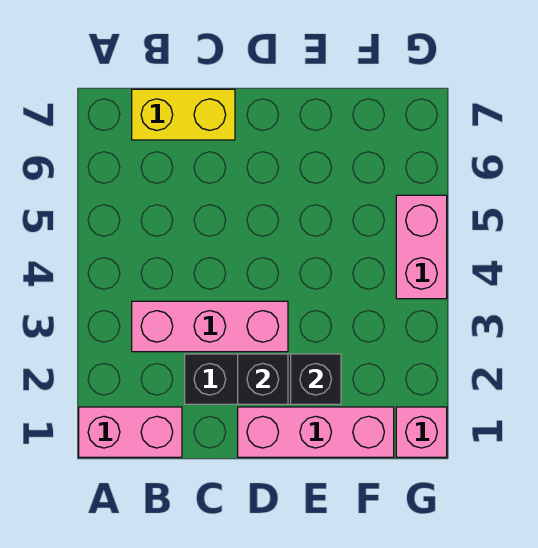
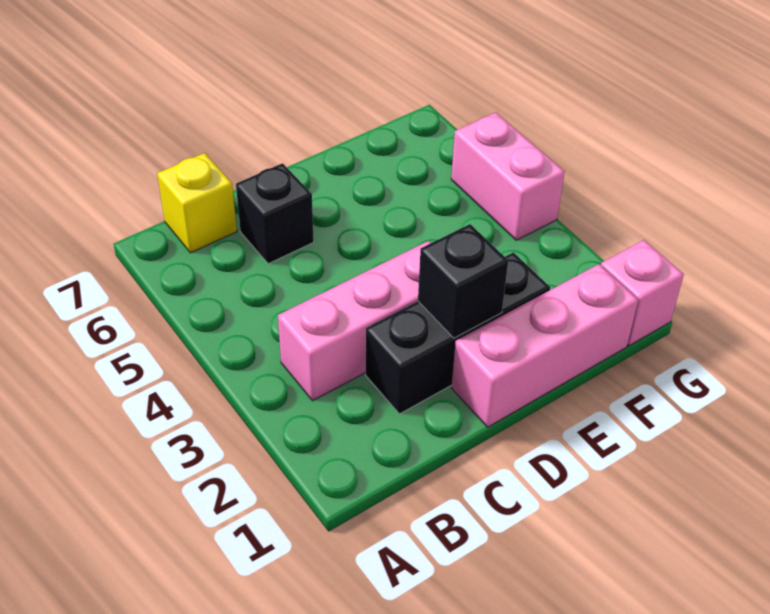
pink brick A1:B1 level 1 -> none
yellow brick B7:C7 level 1 -> yellow brick B7 level 1
black brick E2 level 2 -> black brick C6 level 1

